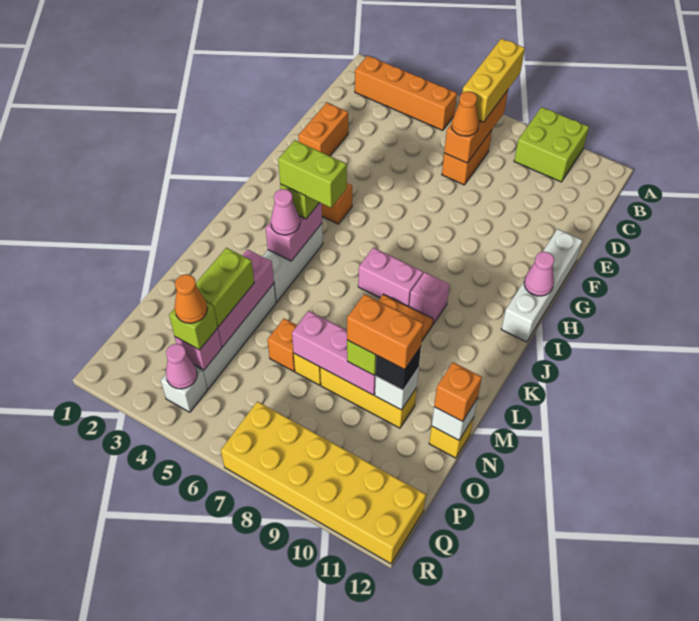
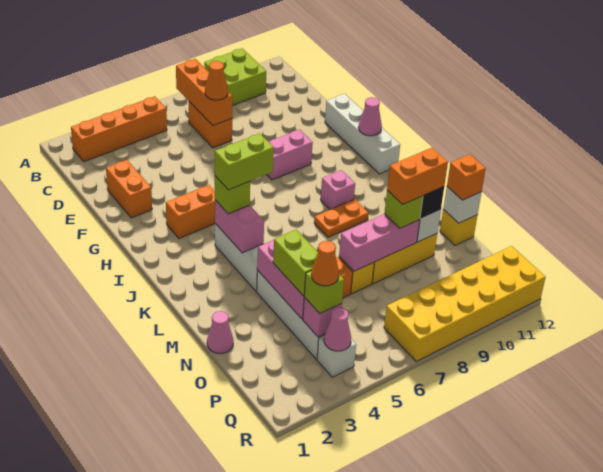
yellow brick A7:C7 level 3 -> none
pink brick J7:J8 level 1 -> pink brick G8:G9 level 1
pink cone K4 level 3 -> pink cone N1 level 1

